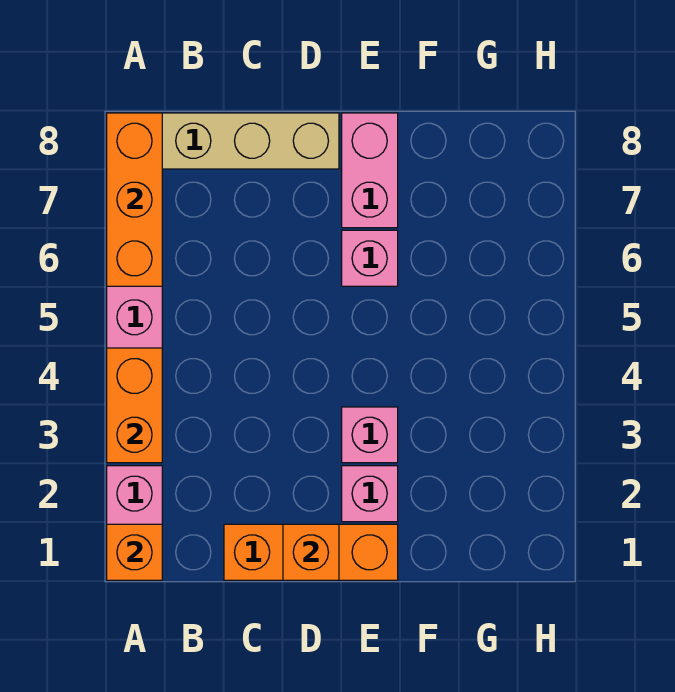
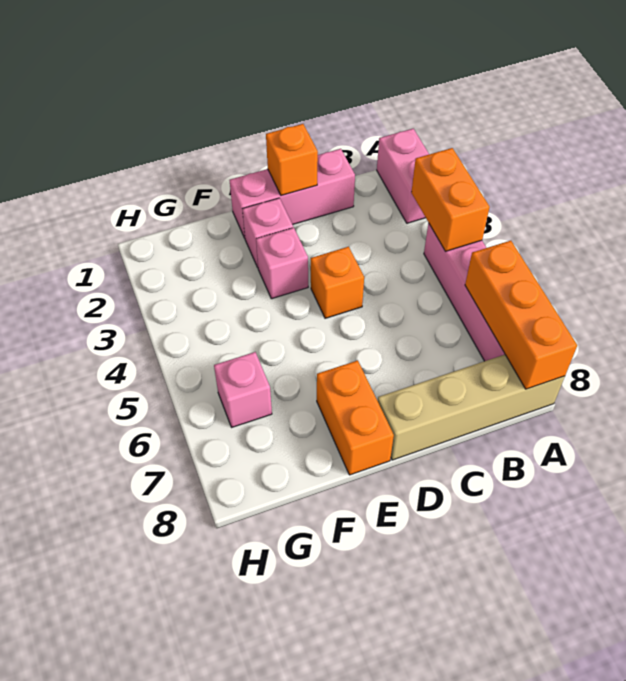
orange brick A1 level 2 -> orange brick D4 level 1
orange brick C1:E1 level 1 -> pink brick C1:E1 level 1
pink brick E6 level 1 -> pink brick G6 level 1
pink brick E7:E8 level 1 -> orange brick E7:E8 level 1

